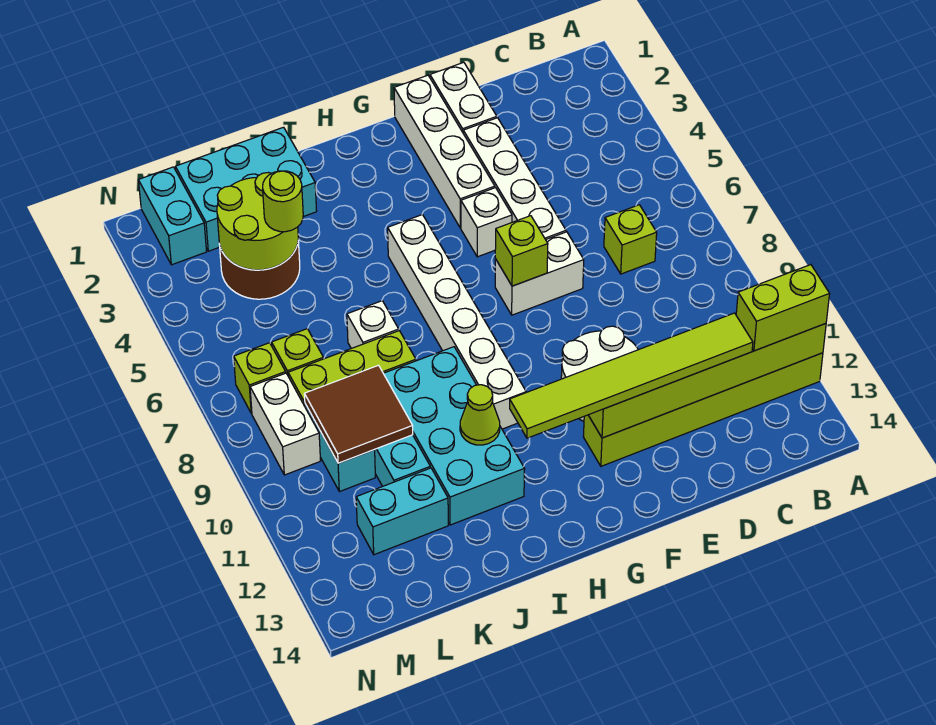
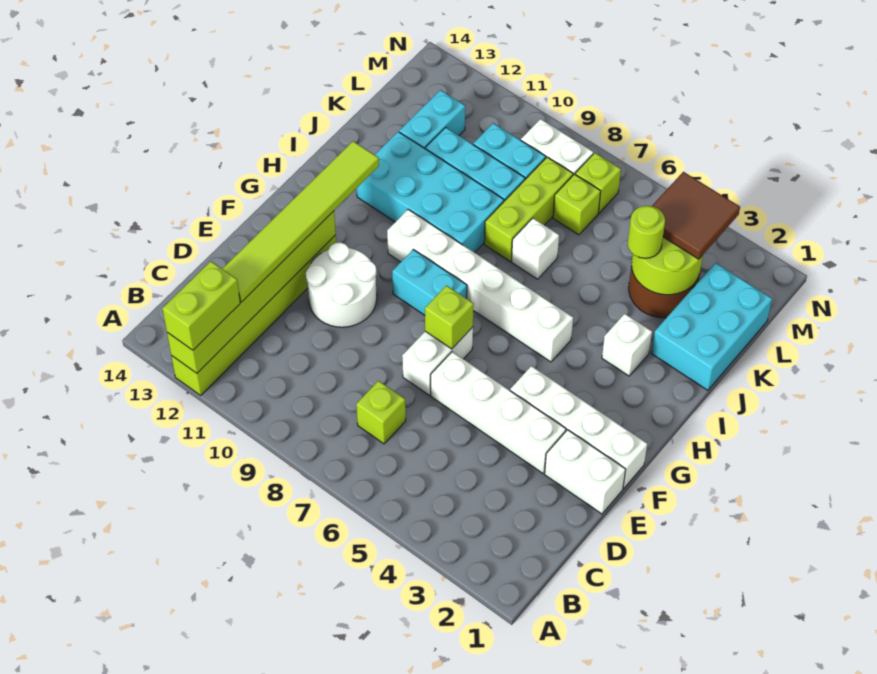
white brick F5 level 1 -> white brick I3 level 1
lime cone I11 level 2 -> none
brown tile K9:L10 level 2 -> brown tile L3:M4 level 3
cyan brick M1:M2 level 1 -> cyan brick G8:G9 level 1

